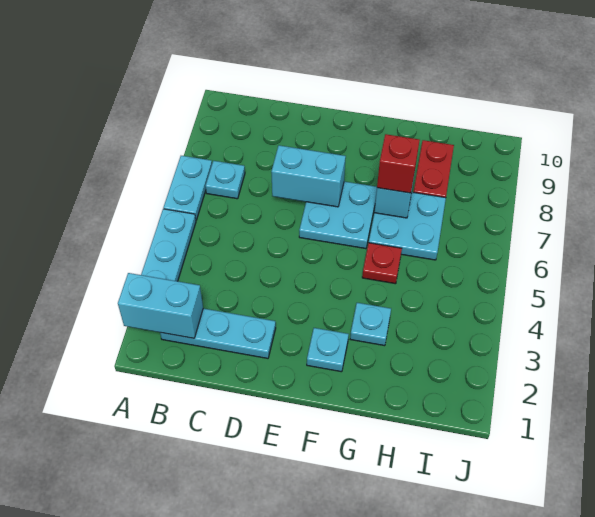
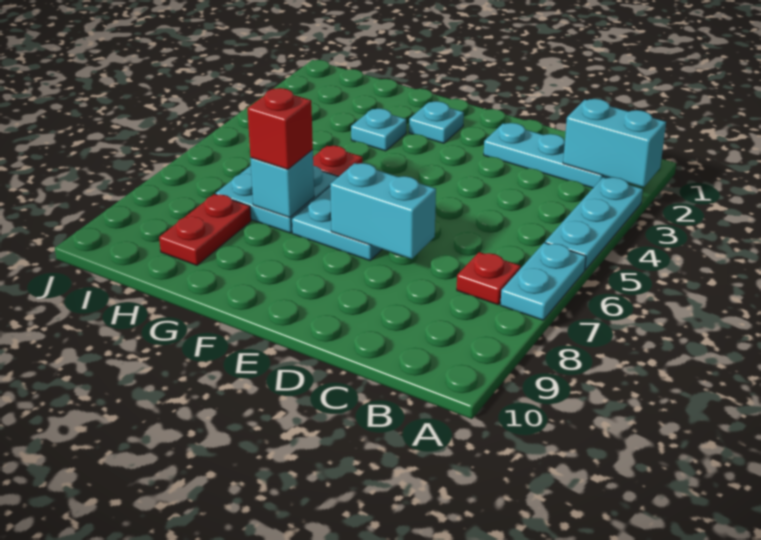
cyan plate B7 level 1 -> red plate B7 level 1

